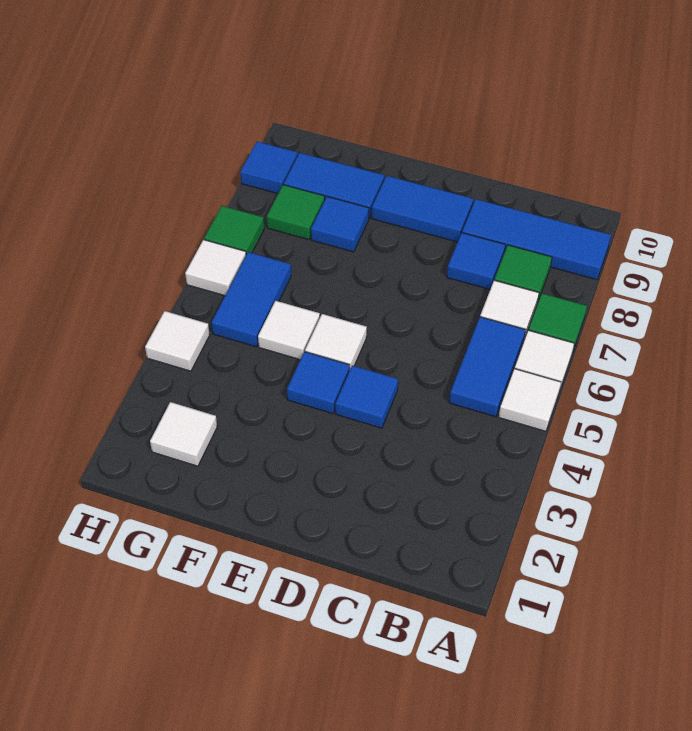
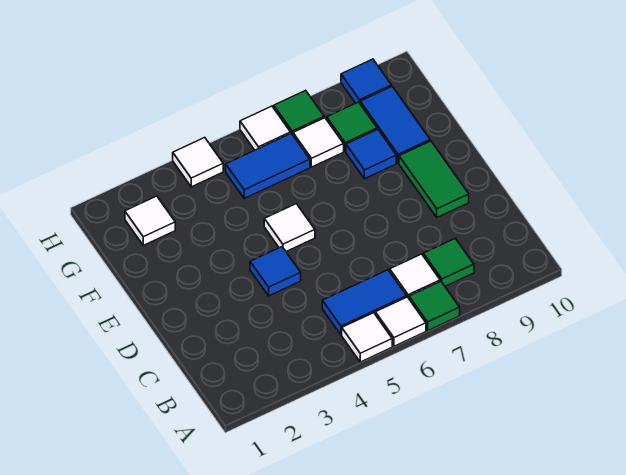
blue tile A9:C9 level 1 -> none
blue tile C8 level 1 -> none
blue tile D9:E9 level 1 -> green tile D9:E9 level 1
blue tile E4 level 1 -> none
white tile F5 level 1 -> white tile G7 level 1

